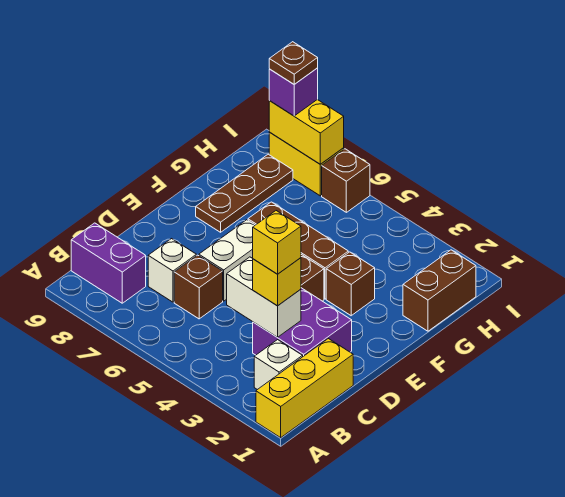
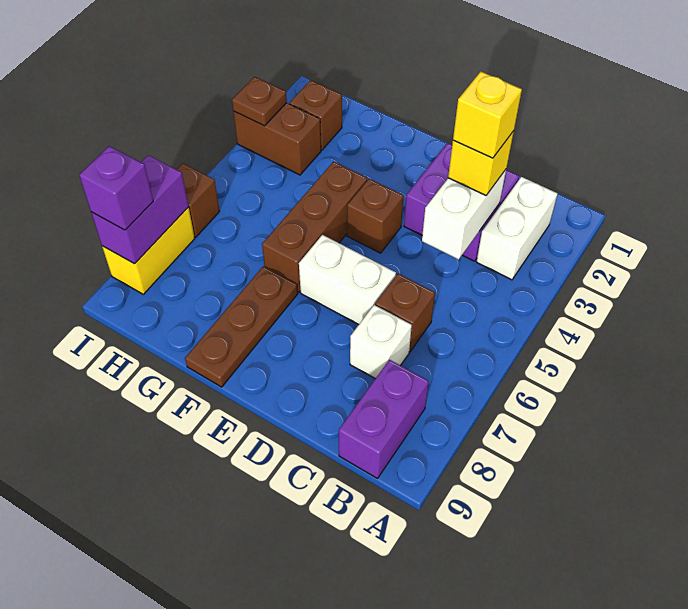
yellow brick A1:C1 level 1 -> none
white brick B2 level 1 -> white brick B2:B3 level 1
brown brick F3 level 1 -> brown brick H2 level 1
brown plate F8:H8 level 1 -> brown plate F7:F9 level 1
brown brick G1:H1 level 1 -> brown brick H3:I3 level 1
yellow brick I7:I8 level 2 -> purple brick I7:I8 level 2
brown plate I8 level 4 -> brown plate I3 level 2

